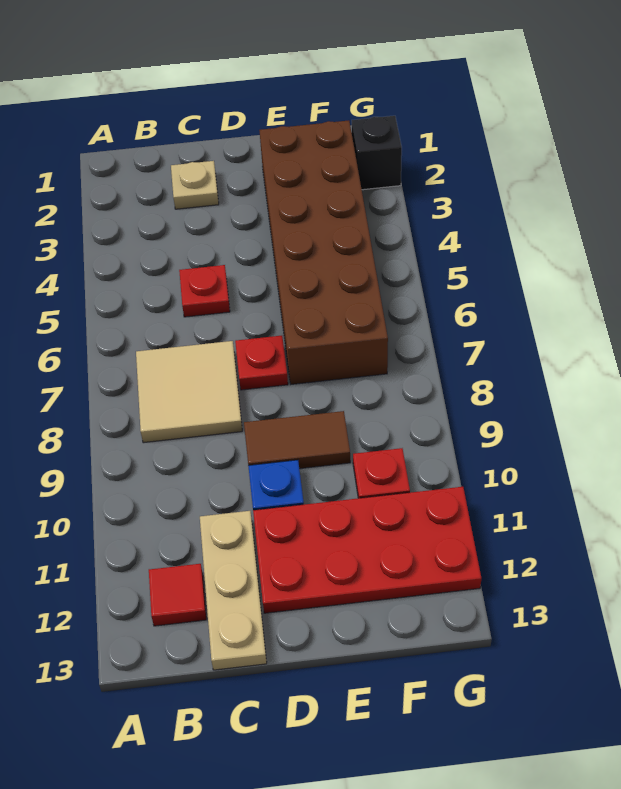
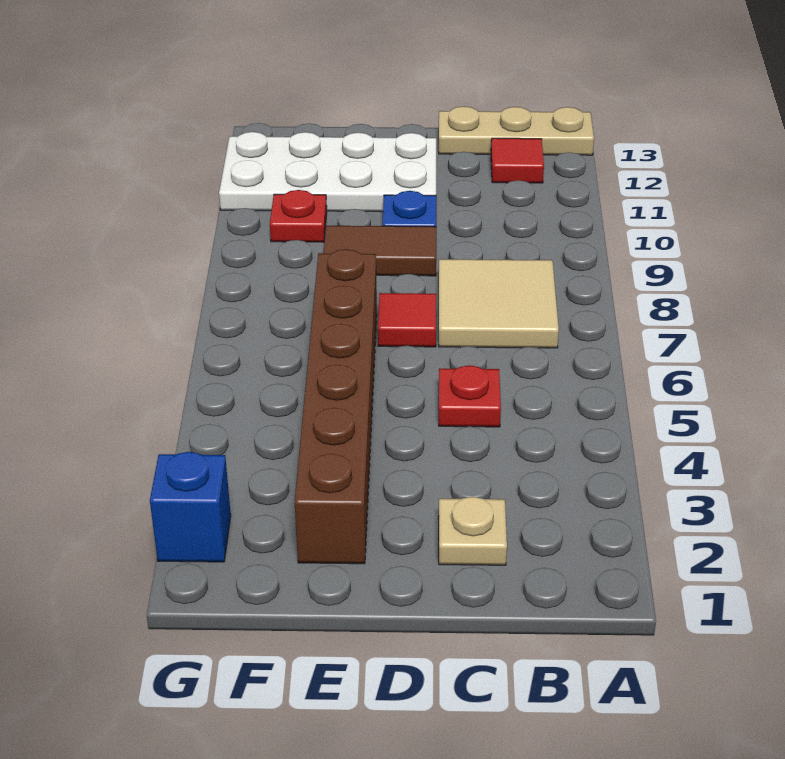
tan plate C11:C13 level 1 -> tan plate A13:C13 level 1
red plate D7 level 1 -> red tile D7 level 1
red plate D11:G12 level 1 -> white plate D11:G12 level 1
brown brick E2:F7 level 1 -> brown brick E2:E7 level 1
black brick G2 level 1 -> blue brick G2 level 1

